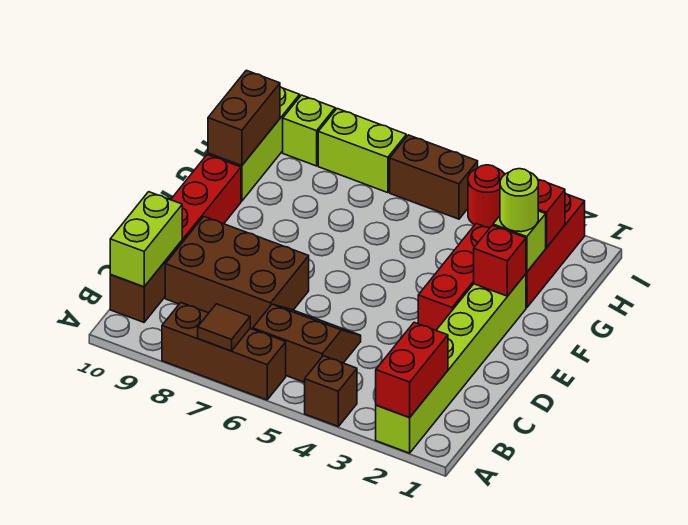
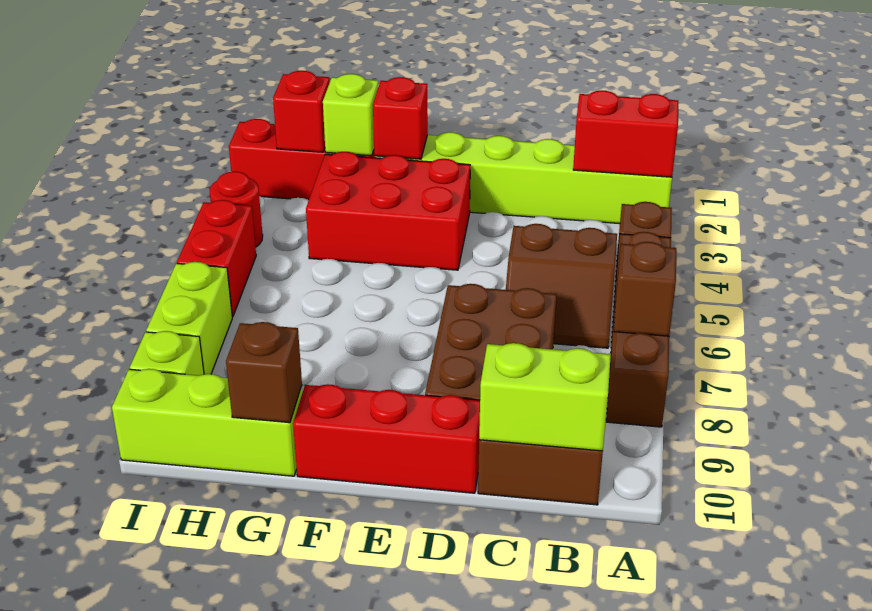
brown brick A6:A8 level 1 -> brown brick A5:A8 level 1
brown tile A7 level 2 -> brown brick A7 level 2
brown slope B5:C6 level 1 top B -> brown slope B5:C6 level 1 top 5
red brick E3:G3 level 1 -> red brick E3:G4 level 1
lime round brick G2 level 3 -> none
brown brick G10:H10 level 2 -> brown brick G10 level 2
brown brick I5:I6 level 1 -> red brick I5:I6 level 1

